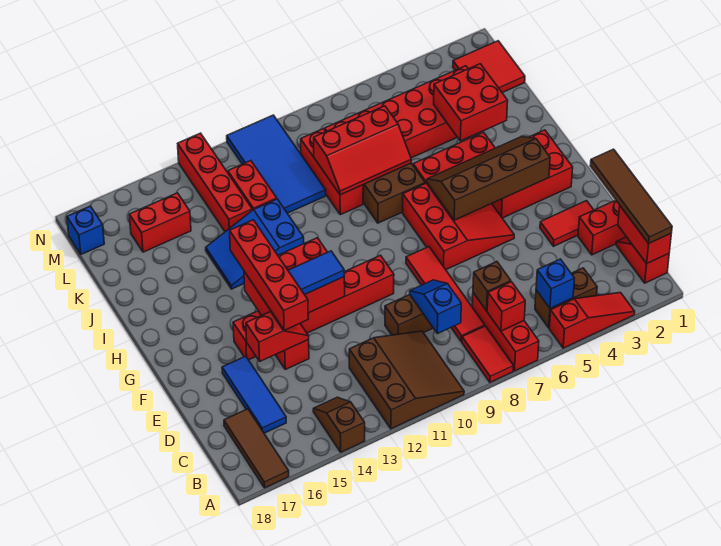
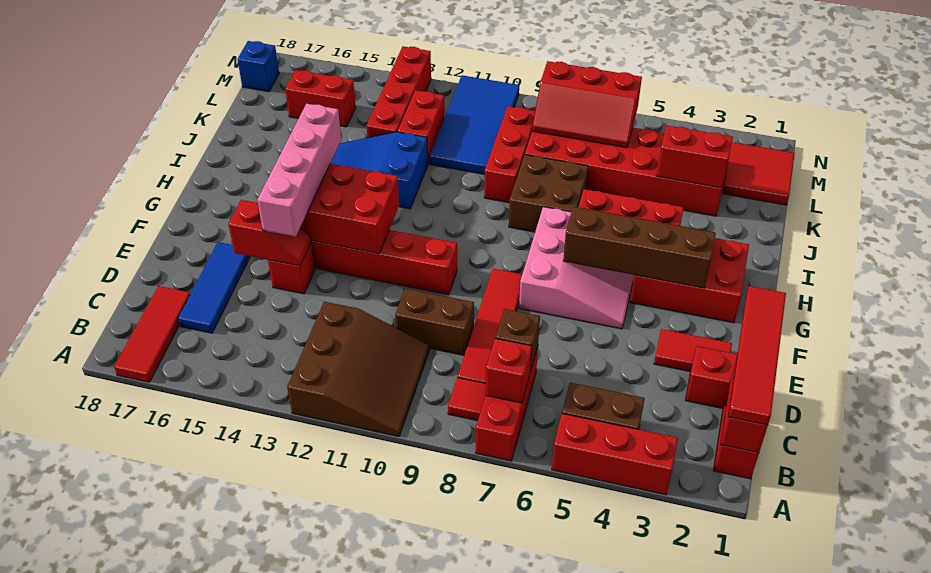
red slope A3:A5 level 1 top 5 -> red brick A3:A5 level 1
red tile A8:B8 level 1 -> red tile B8 level 1
brown slope A14:B14 level 1 top A -> none
brown tile A17:C17 level 1 -> red tile A17:C17 level 1
brown tile B1:E1 level 3 -> red tile B1:E1 level 3
blue brick B5 level 2 -> none
blue slope C9:D9 level 2 top C -> none
red brick E14:H14 level 3 -> pink brick E14:H14 level 3
red slope F5:H7 level 1 top 7 -> pink slope F5:H7 level 1 top 7
blue tile F12:F13 level 3 -> none
red brick J3:K4 level 2 -> red brick K3:K4 level 2
red slope J7:K9 level 2 top K -> red slope L6:M8 level 2 top M

